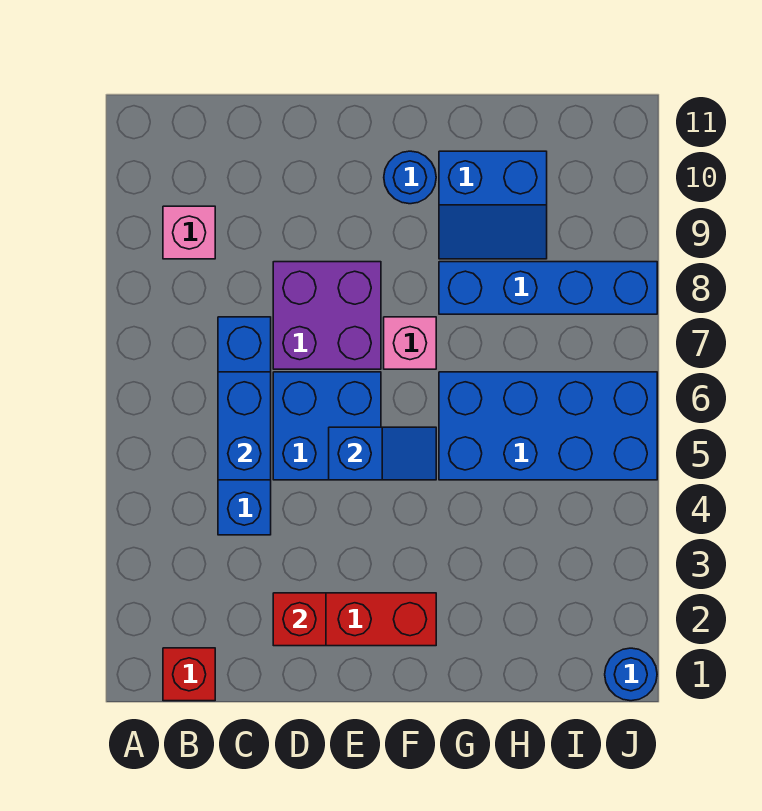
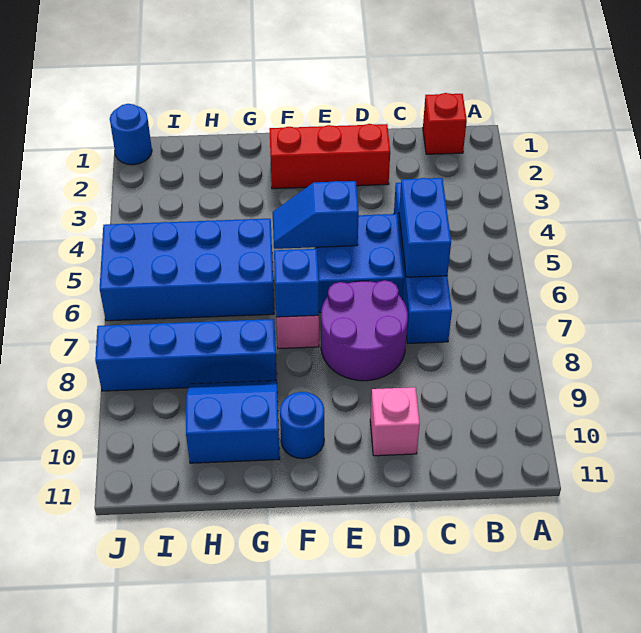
pink brick B9 level 1 -> pink brick D10 level 1
red brick D2 level 2 -> none
purple brick D7:E8 level 1 -> purple round brick D7:E8 level 1
none -> blue brick F7 level 2

